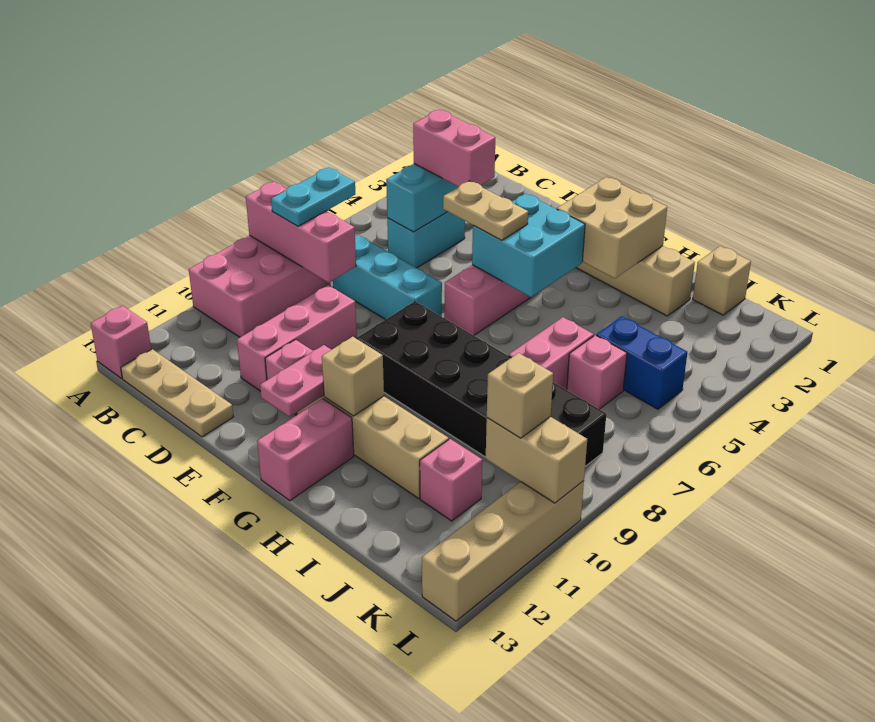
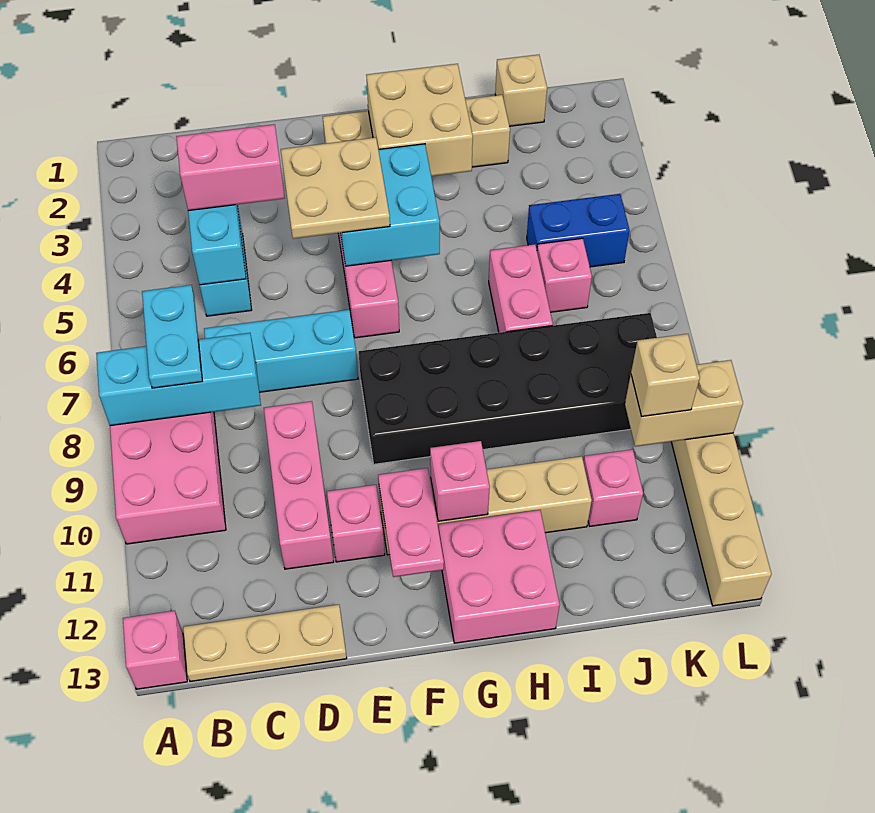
pink brick A8:C8 level 2 -> cyan brick A8:C8 level 2
tan plate E5:F5 level 3 -> tan plate E4:F5 level 3
tan brick G11 level 2 -> pink brick G11 level 2
pink brick G12:G13 level 1 -> pink brick G12:H13 level 1

